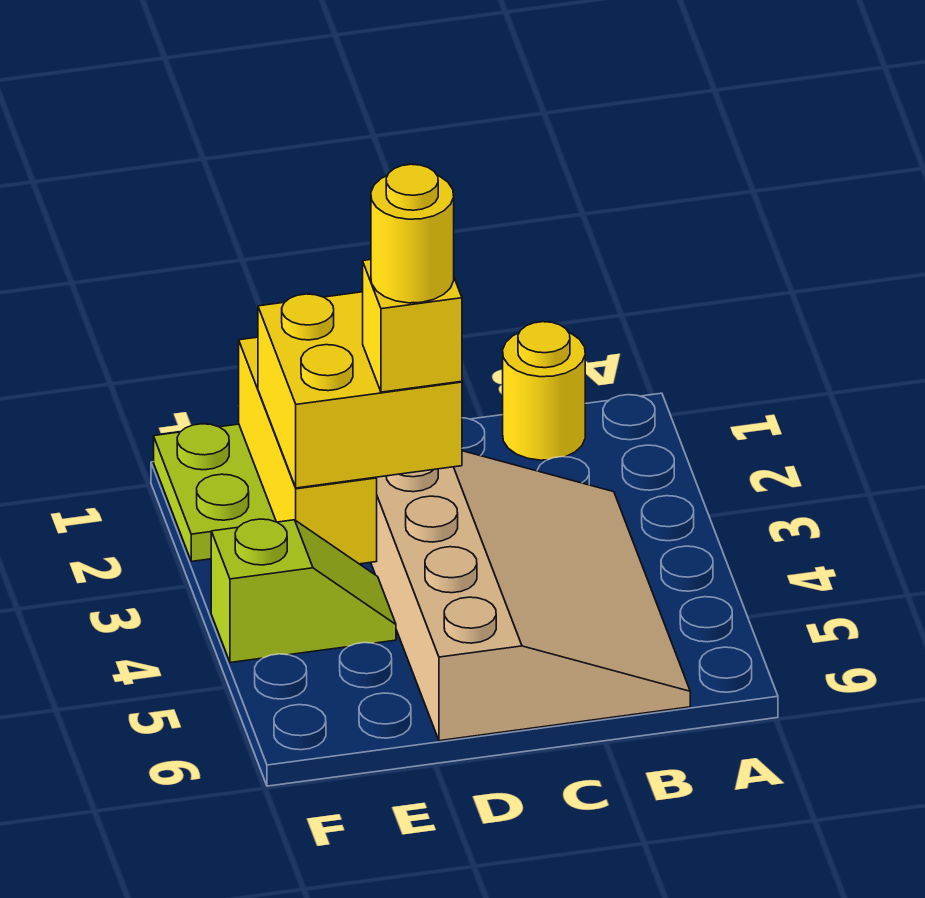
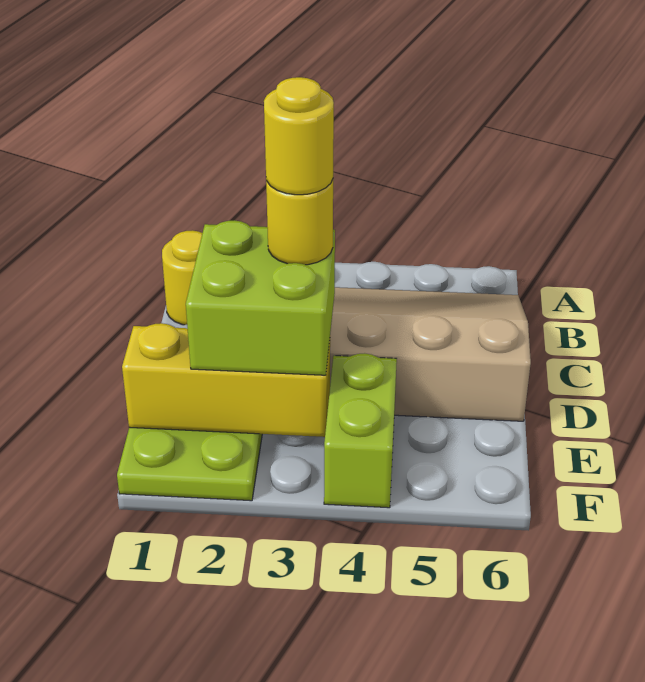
yellow brick D2:E3 level 3 -> lime brick D2:E3 level 3
yellow brick D3 level 4 -> yellow round brick D3 level 4
lime slope E4:F4 level 1 top F -> lime brick E4:F4 level 1

